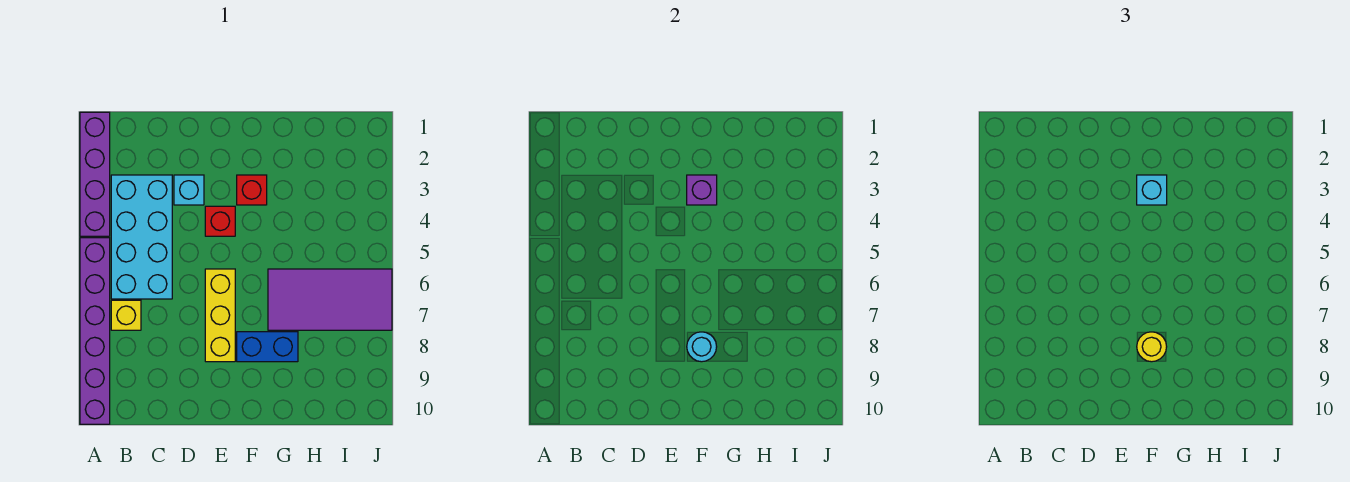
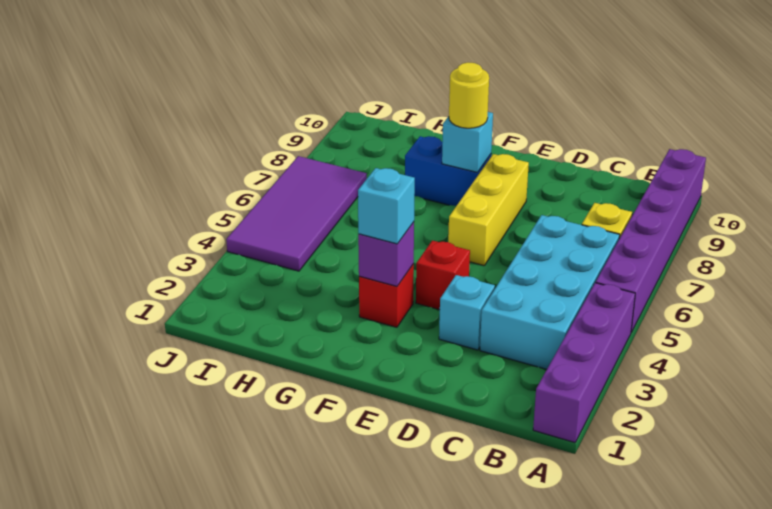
cyan round brick F8 level 2 -> cyan brick F8 level 2
purple tile G6:J7 level 1 -> purple tile I4:J7 level 1

